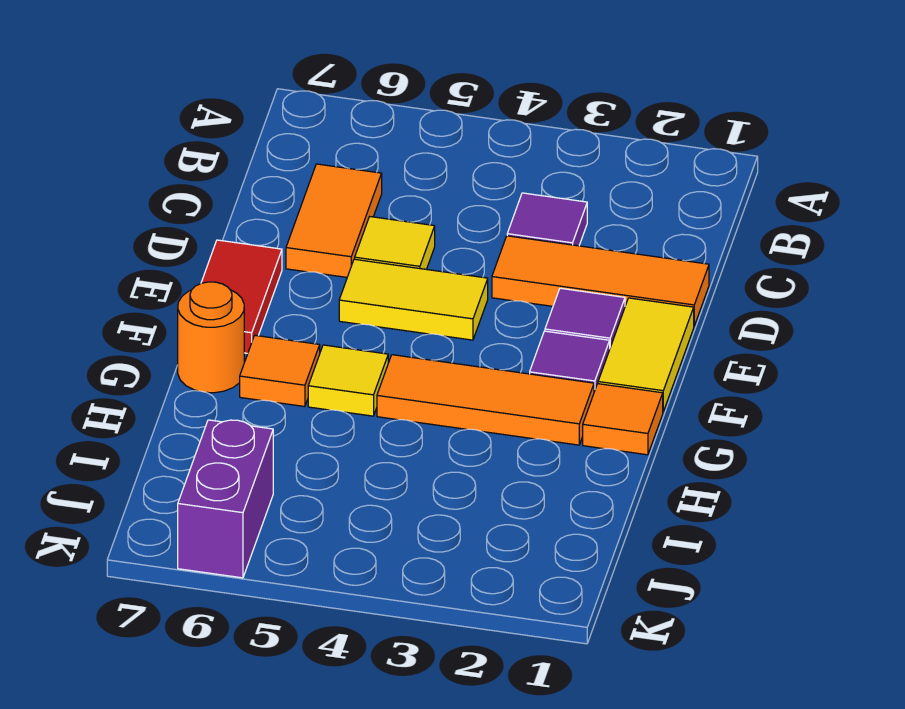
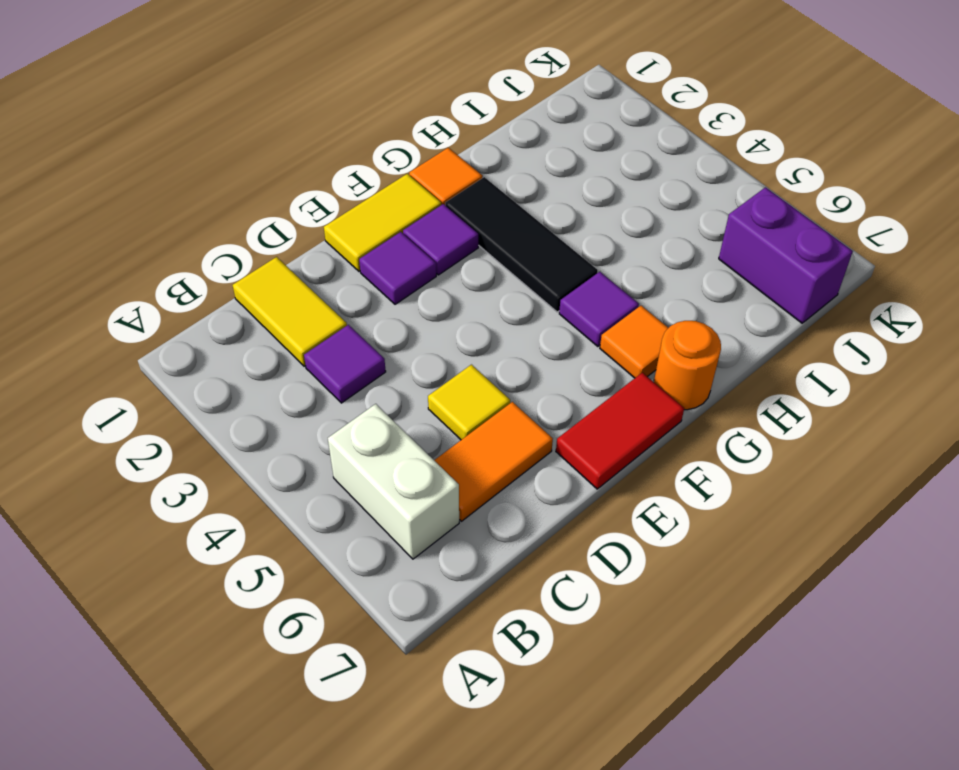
none -> white brick B5:B6 level 1
orange tile D1:D3 level 1 -> none
yellow tile E4:E5 level 1 -> yellow tile C1:C2 level 1
orange tile G2:G4 level 1 -> black tile G2:G4 level 1
yellow tile G5 level 1 -> purple tile G5 level 1
purple brick J6:K6 level 1 -> purple brick J6:J7 level 1

